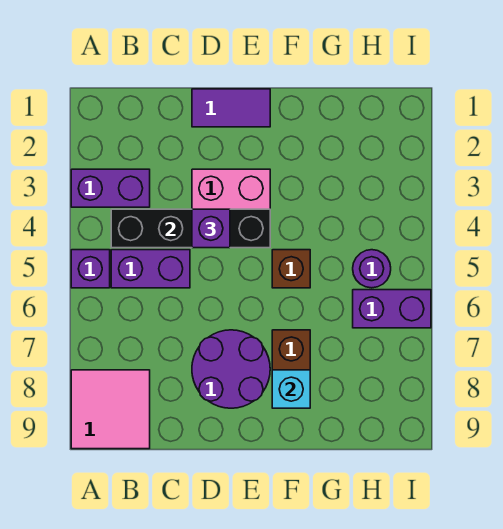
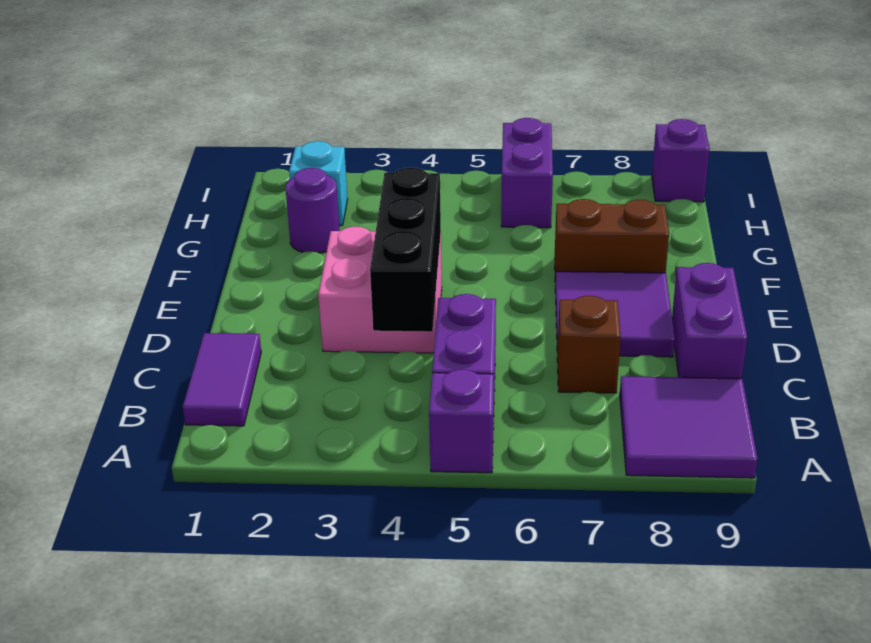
purple brick A3:B3 level 1 -> purple brick C9:D9 level 1
pink tile A8:B9 level 1 -> purple tile A8:B9 level 1
black brick B4:E4 level 2 -> black brick C4:E4 level 2
purple tile D1:E1 level 1 -> purple tile B1:C1 level 1
purple brick D4 level 3 -> purple brick I9 level 1
purple round brick D7:E8 level 1 -> purple tile D7:E8 level 1
brown brick F5 level 1 -> brown brick C7 level 1
cyan brick F8 level 2 -> cyan brick H2 level 1
purple round brick H5 level 1 -> purple round brick G2 level 1

